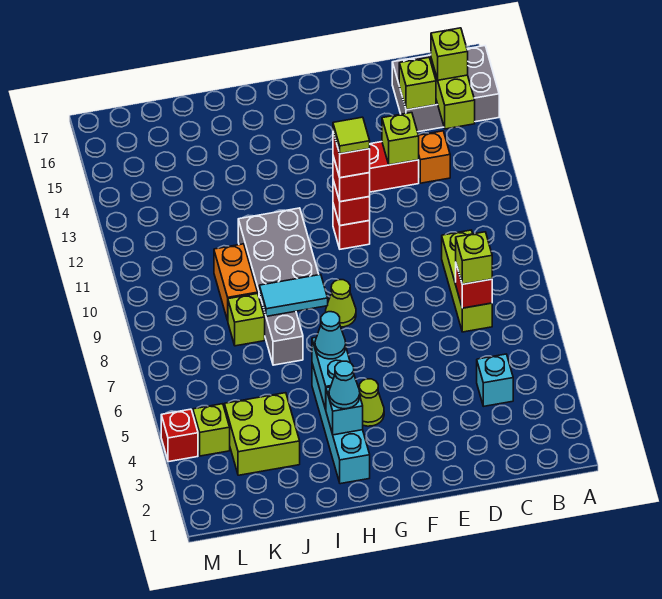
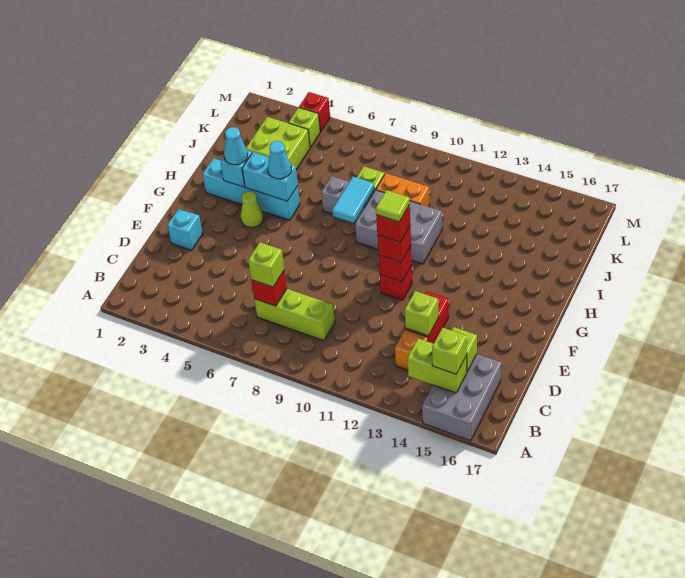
cyan brick C4 level 1 -> cyan brick E2 level 1
lime cone G8 level 1 -> none

